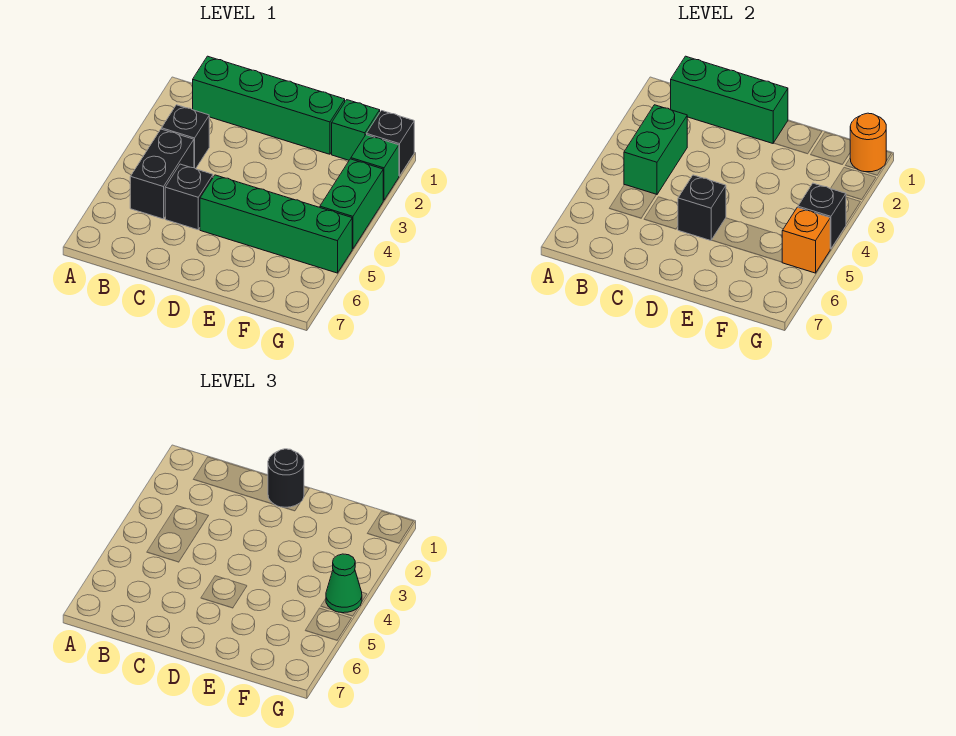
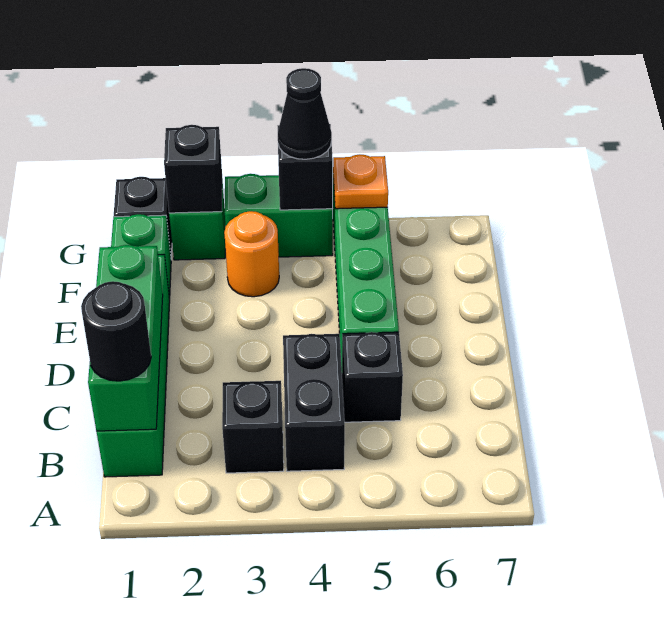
green brick B3:B4 level 2 -> none
black brick B4:B5 level 1 -> black brick B4:C4 level 1
black round brick D1 level 3 -> black round brick B1 level 3
black brick D5 level 2 -> black brick G2 level 2
orange round brick G1 level 2 -> orange round brick F3 level 1
green cone G4 level 3 -> black cone G4 level 3
orange brick G5 level 2 -> orange plate G5 level 2

